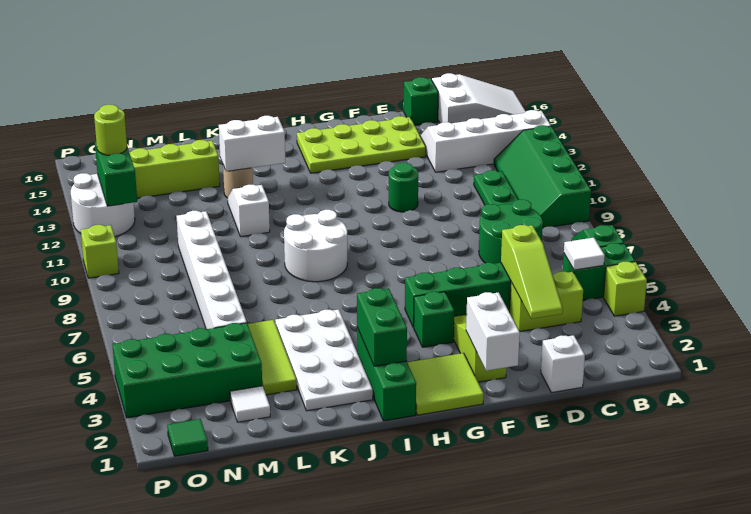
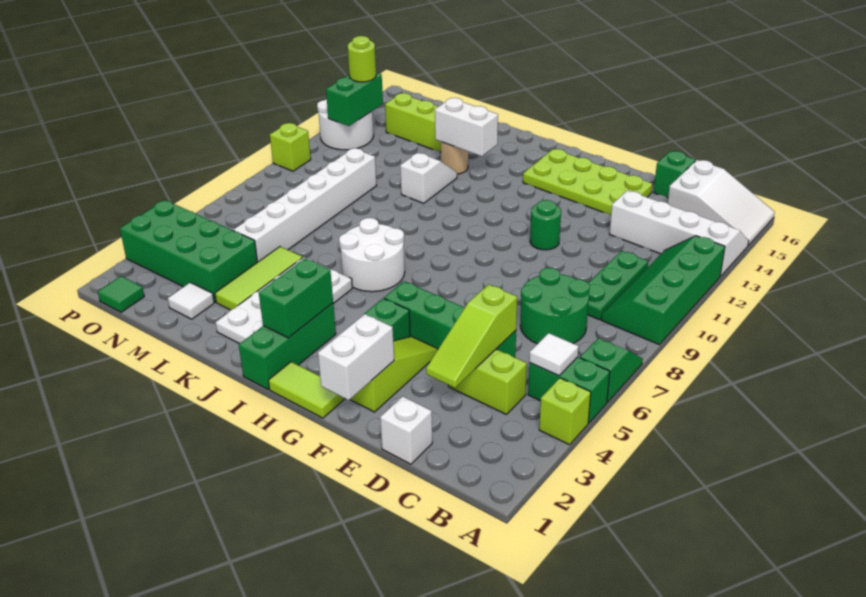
lime tile G1:H2 level 1 -> lime tile G1:H1 level 1
white round brick I8:J9 level 1 -> white round brick I6:J7 level 1

